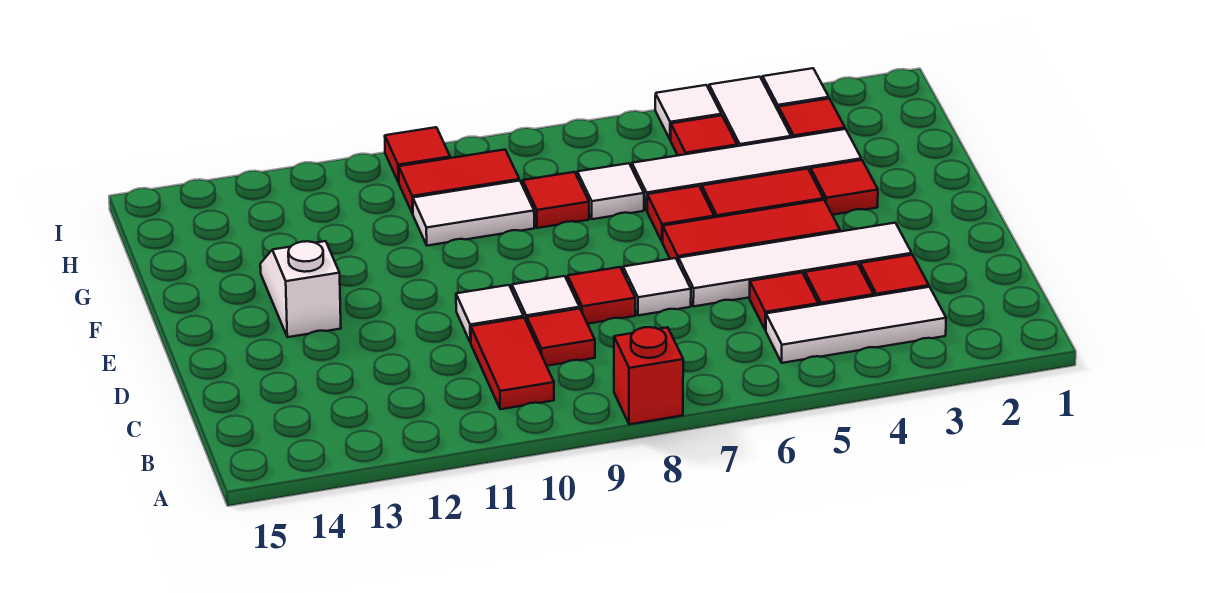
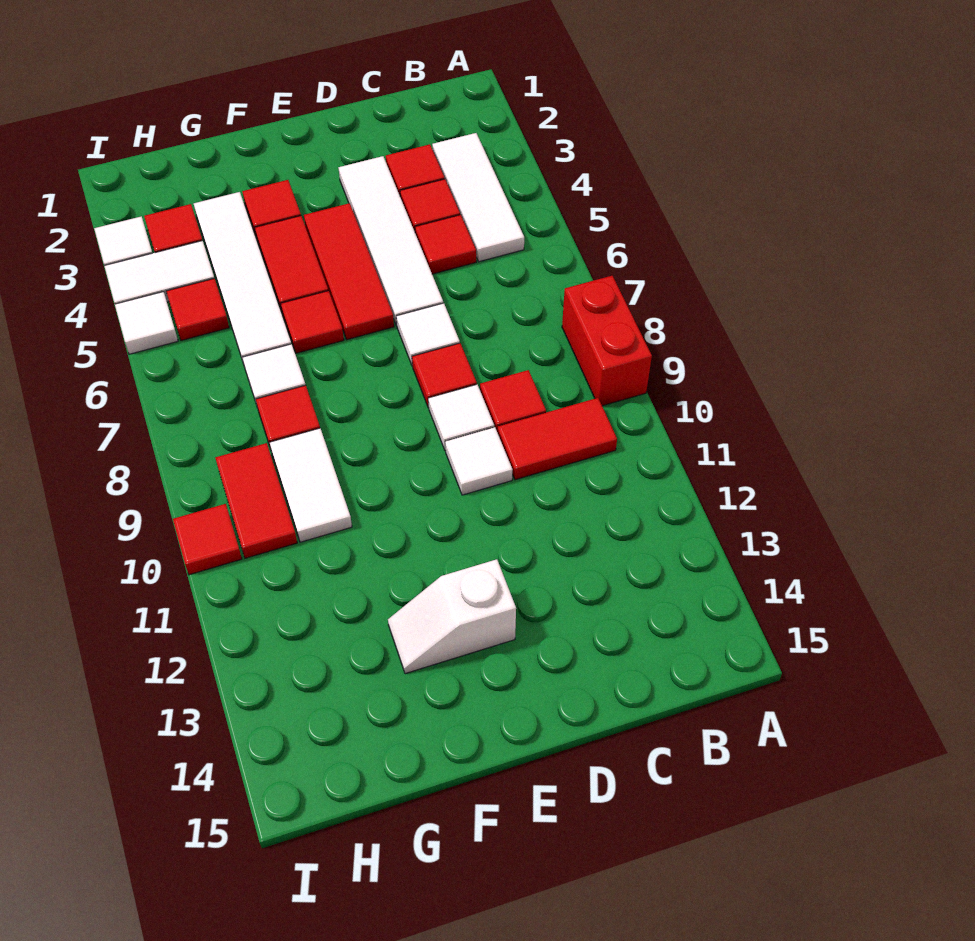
red brick A8 level 1 -> red brick A8:A9 level 1

